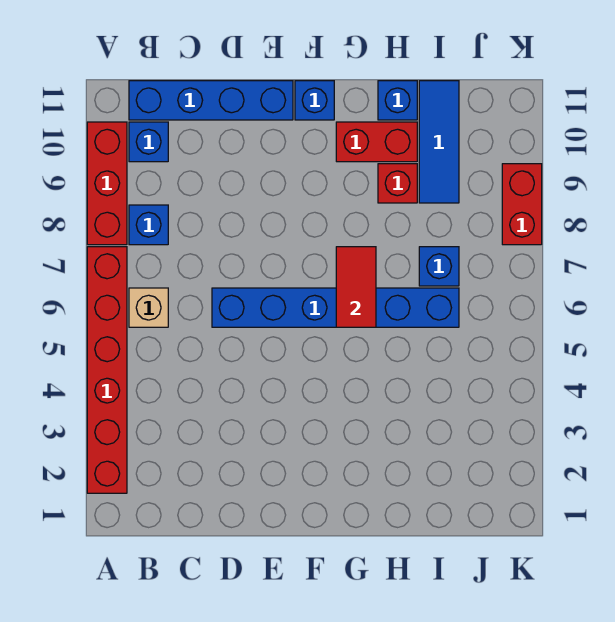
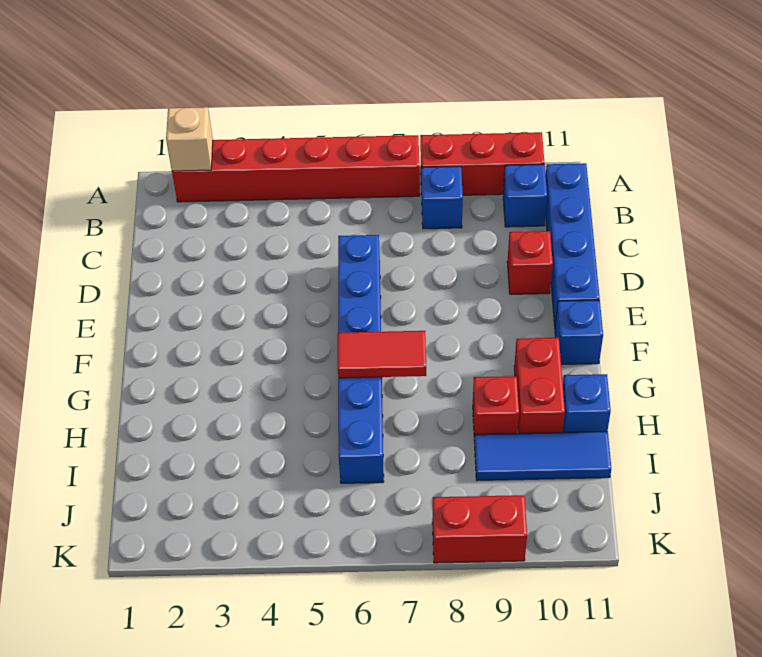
tan brick B6 level 1 -> tan brick A2 level 2
none -> red brick D10 level 1
blue brick I7 level 1 -> none

